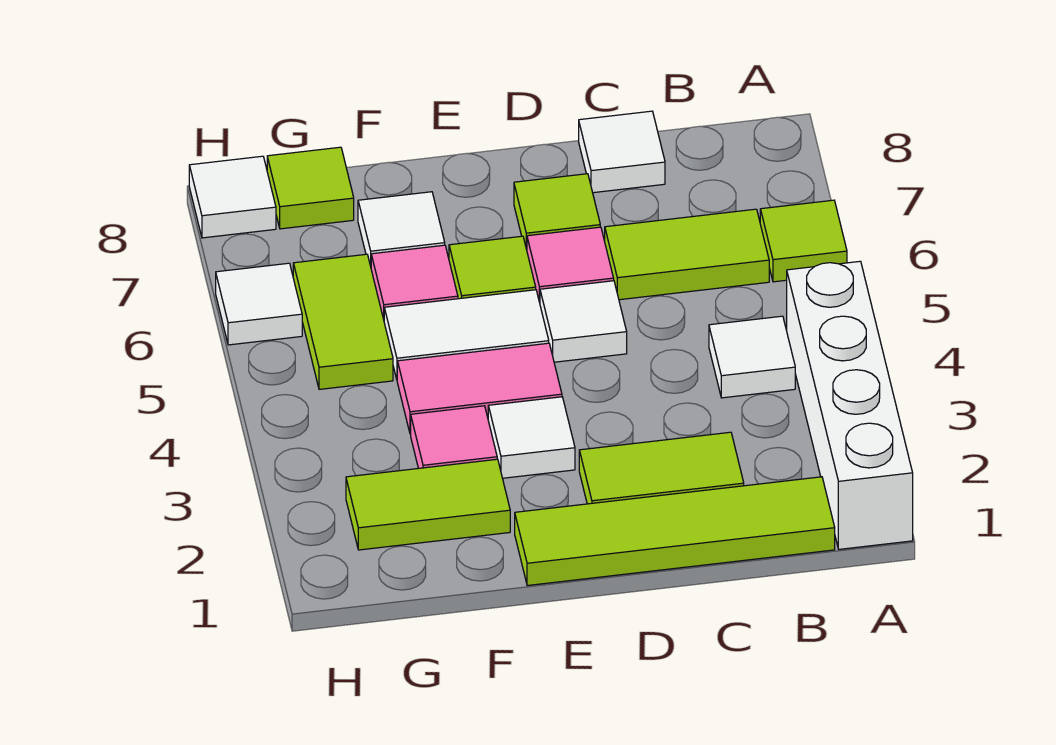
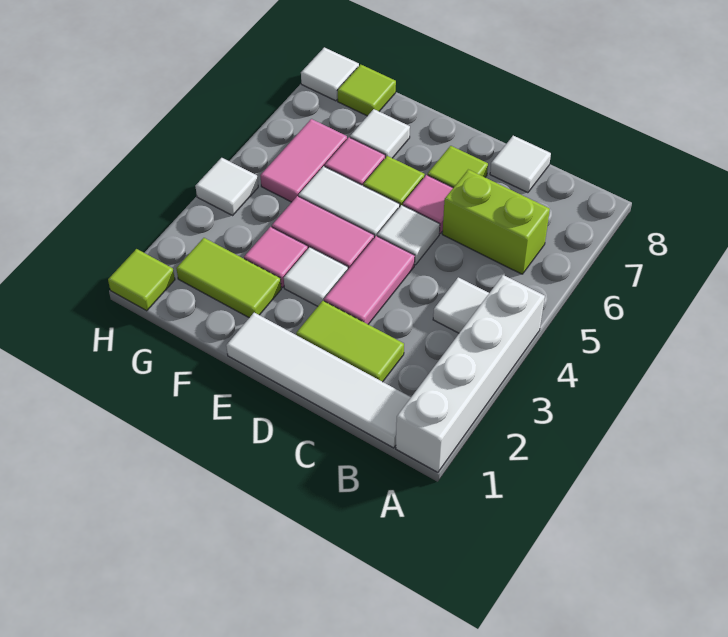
lime tile A6 level 1 -> lime tile H1 level 1
lime tile B1:E1 level 1 -> white tile B1:E1 level 1
lime tile B6:C6 level 1 -> lime brick B6:C6 level 1
none -> pink tile D3:D4 level 1
lime tile G5:G6 level 1 -> pink tile G5:G6 level 1
white tile H6 level 1 -> white tile H4 level 1

